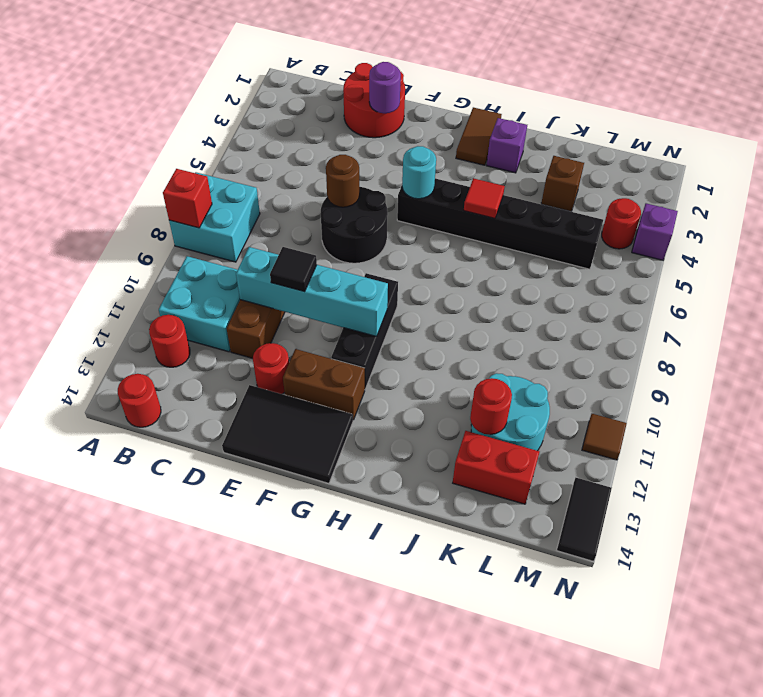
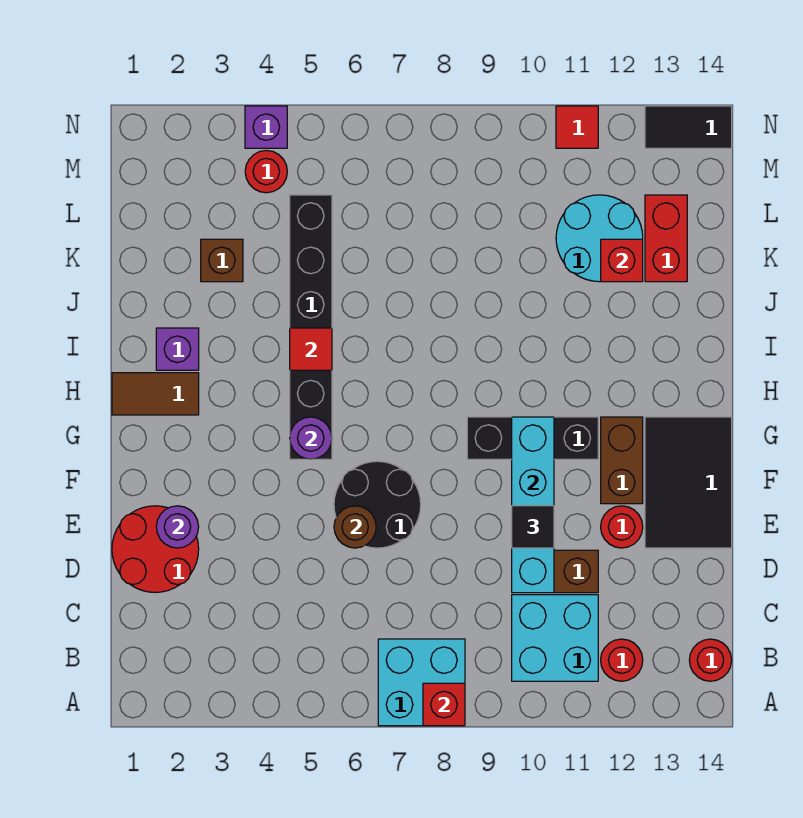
cyan round brick G5 level 2 -> purple round brick G5 level 2
red round brick K12 level 2 -> red brick K12 level 2
brown tile N11 level 1 -> red tile N11 level 1

